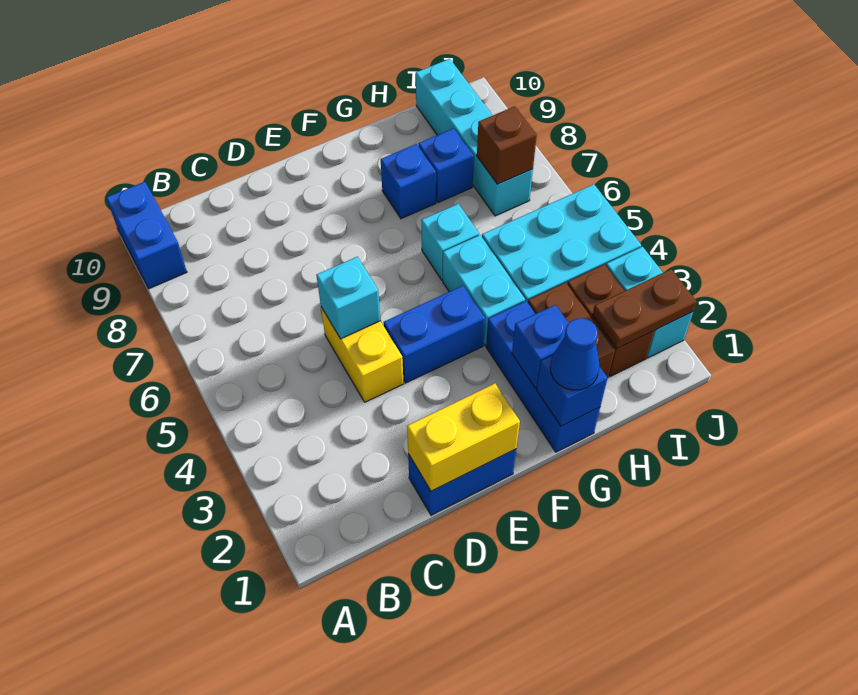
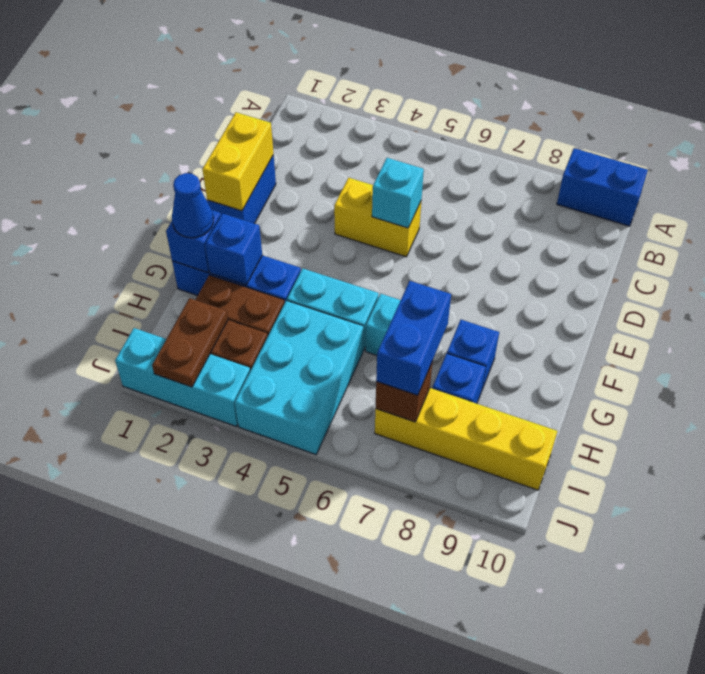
blue brick E4:F4 level 1 -> blue brick H7:I7 level 3
cyan brick I7:I10 level 1 -> yellow brick I7:I10 level 1
cyan brick J2:J3 level 1 -> cyan brick J1:J3 level 1

